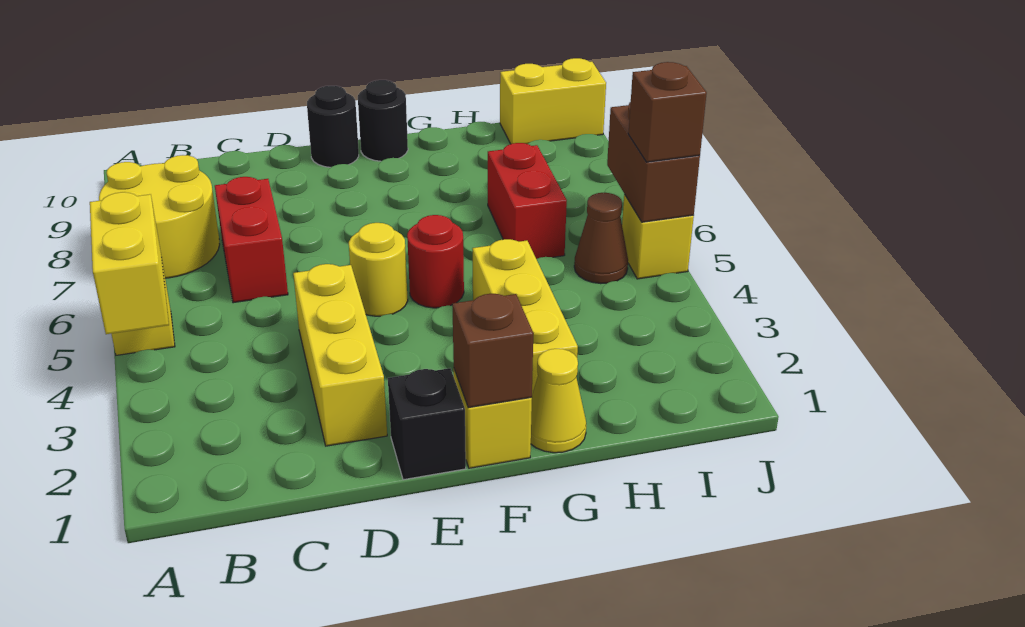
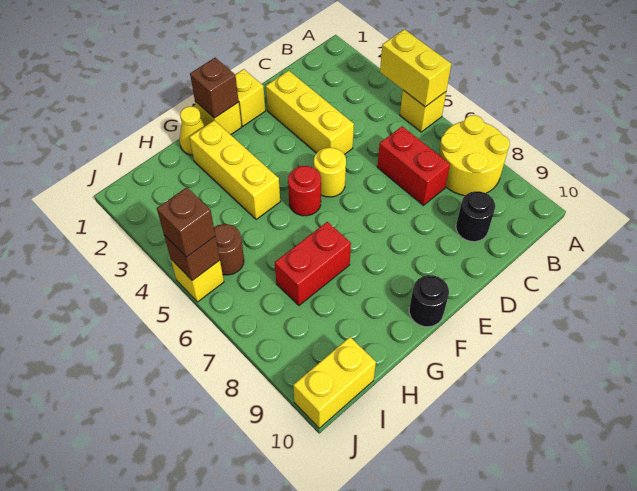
black brick E1 level 1 -> yellow brick E1 level 1
black round brick E10 level 1 -> black round brick C9 level 1
red brick H6:H7 level 1 -> red brick G7:H7 level 1
brown cone I5 level 1 -> brown round brick I5 level 1
brown brick J5:J6 level 2 -> brown brick J5 level 2

